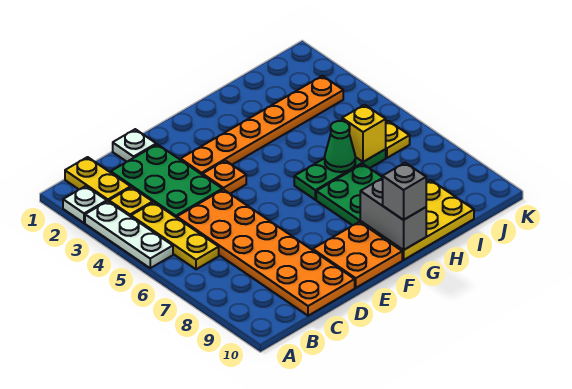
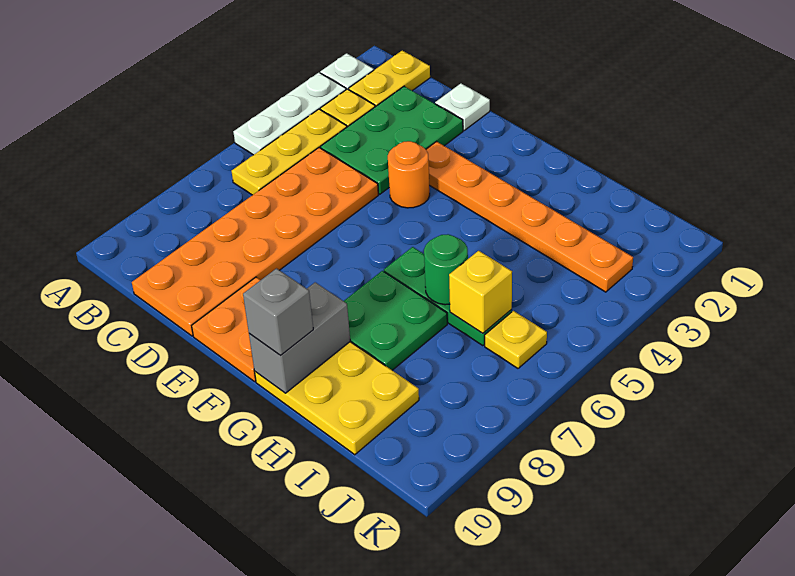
orange plate E4 level 1 -> orange round brick E4 level 1
green cone H6 level 2 -> green round brick H6 level 2

